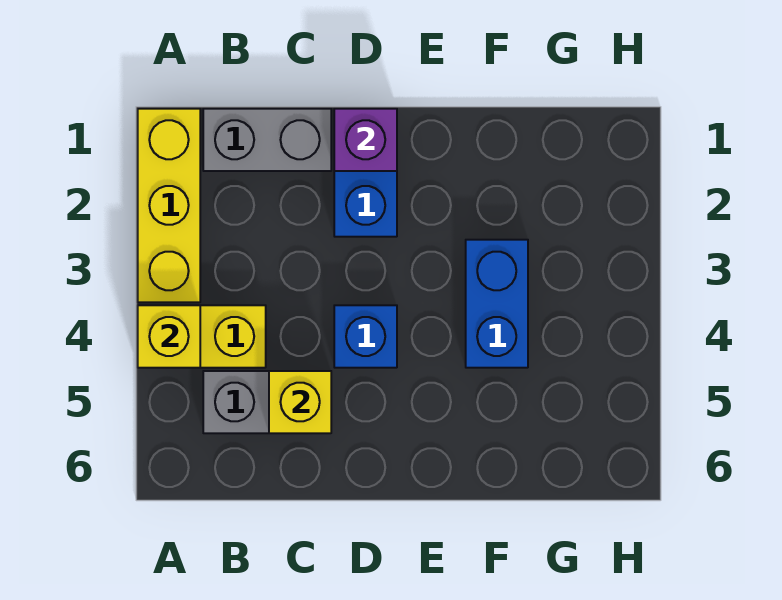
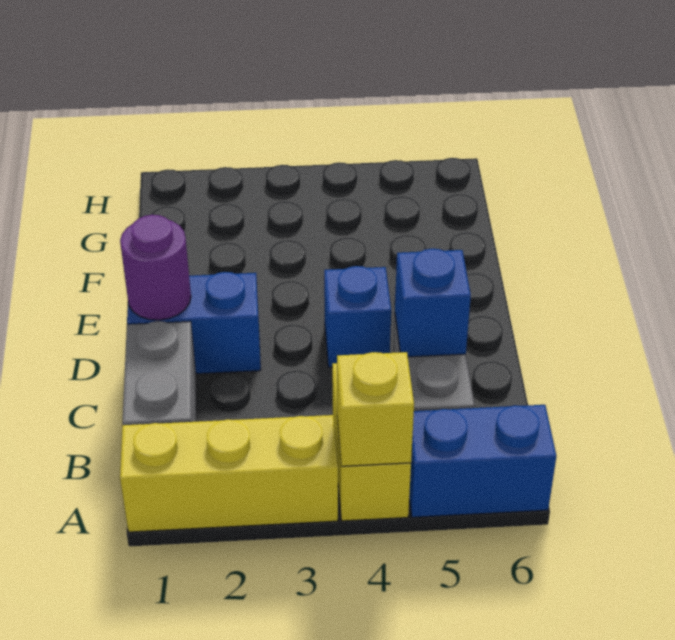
yellow brick C5 level 2 -> blue brick C5 level 2
purple brick D1 level 2 -> purple round brick D1 level 2
blue brick F3:F4 level 1 -> blue brick A5:A6 level 1

